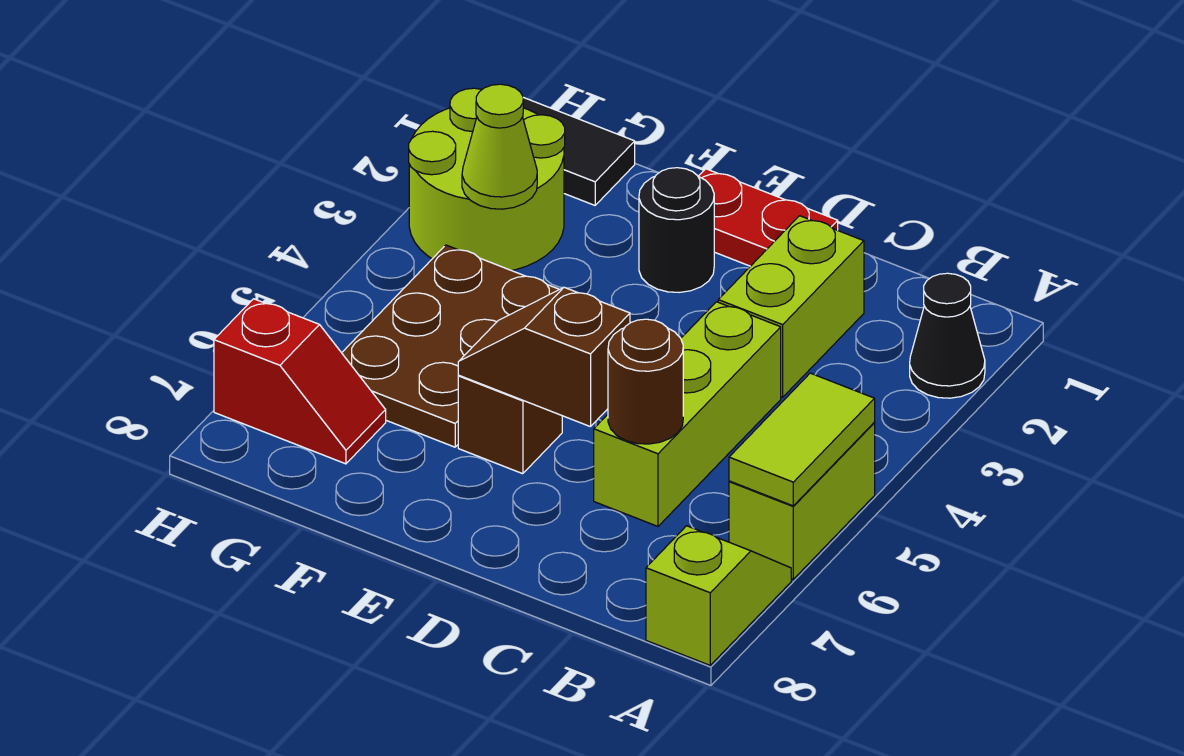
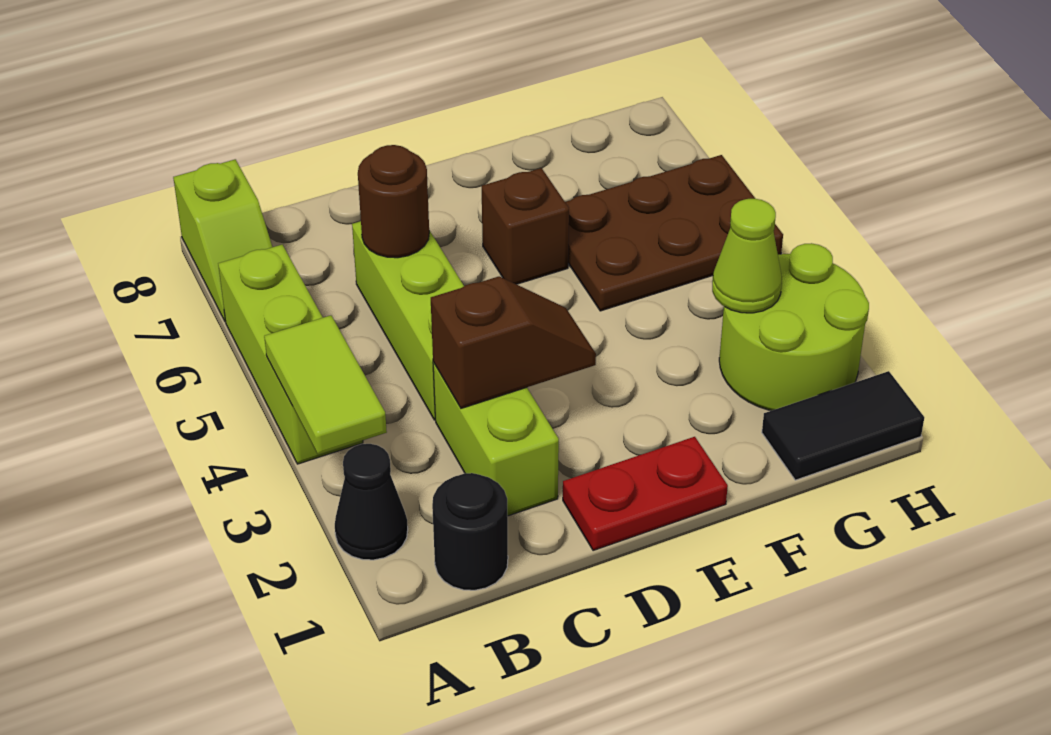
lime brick A5:A6 level 1 -> lime brick A4:A6 level 1
lime tile A5:A6 level 2 -> lime tile A3:A4 level 2
brown slope D6:E6 level 2 top D -> brown slope C3:D3 level 2 top C
black round brick E2 level 1 -> black round brick B1 level 1
brown plate F4:G6 level 1 -> brown plate F5:H6 level 1
red slope G7:H7 level 1 top H -> none

